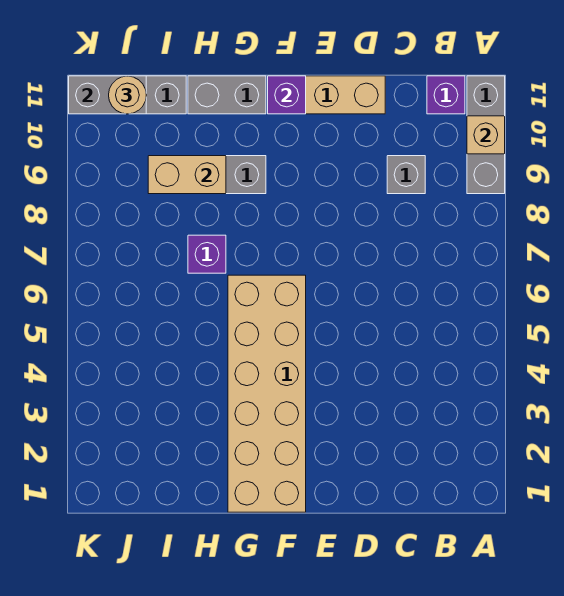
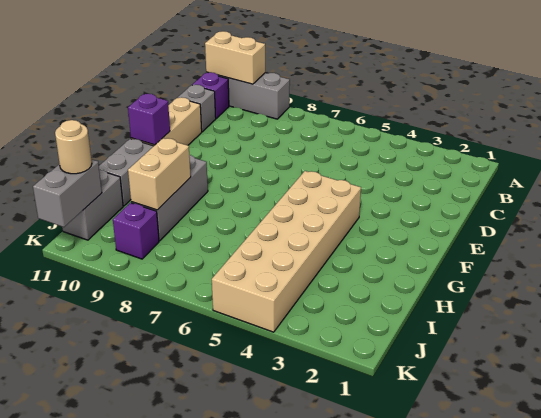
tan brick A10 level 2 -> tan brick A10:A11 level 2
grey brick C9 level 1 -> grey brick C11 level 1
tan brick F1:G6 level 1 -> tan brick F4:K5 level 1
purple brick H7 level 1 -> purple brick J9 level 1

